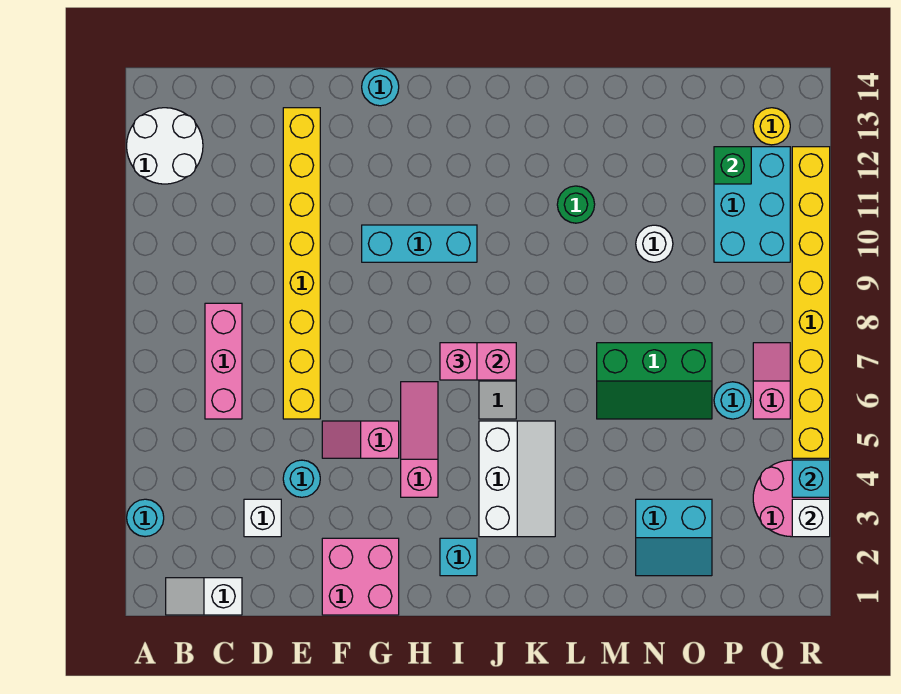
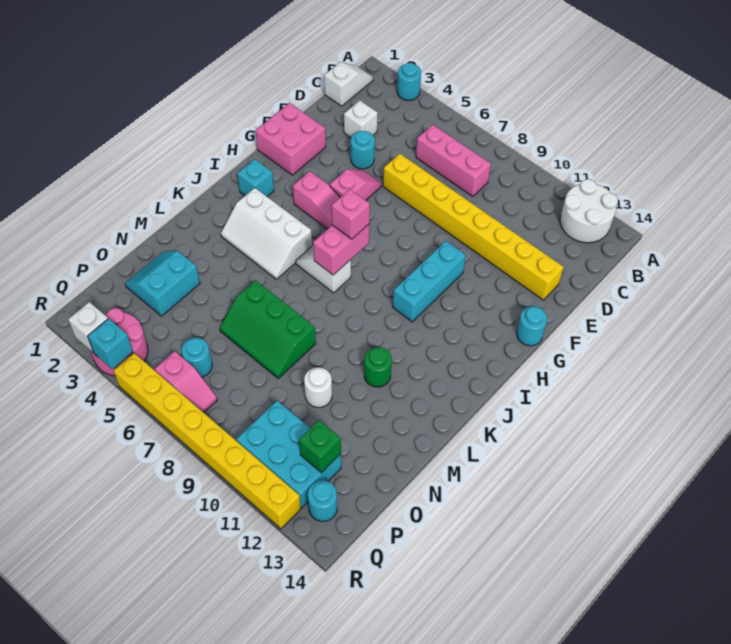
green slope M6:O7 level 1 top 7 -> green slope M6:N8 level 1 top M
yellow round brick Q13 level 1 -> cyan round brick Q13 level 1

